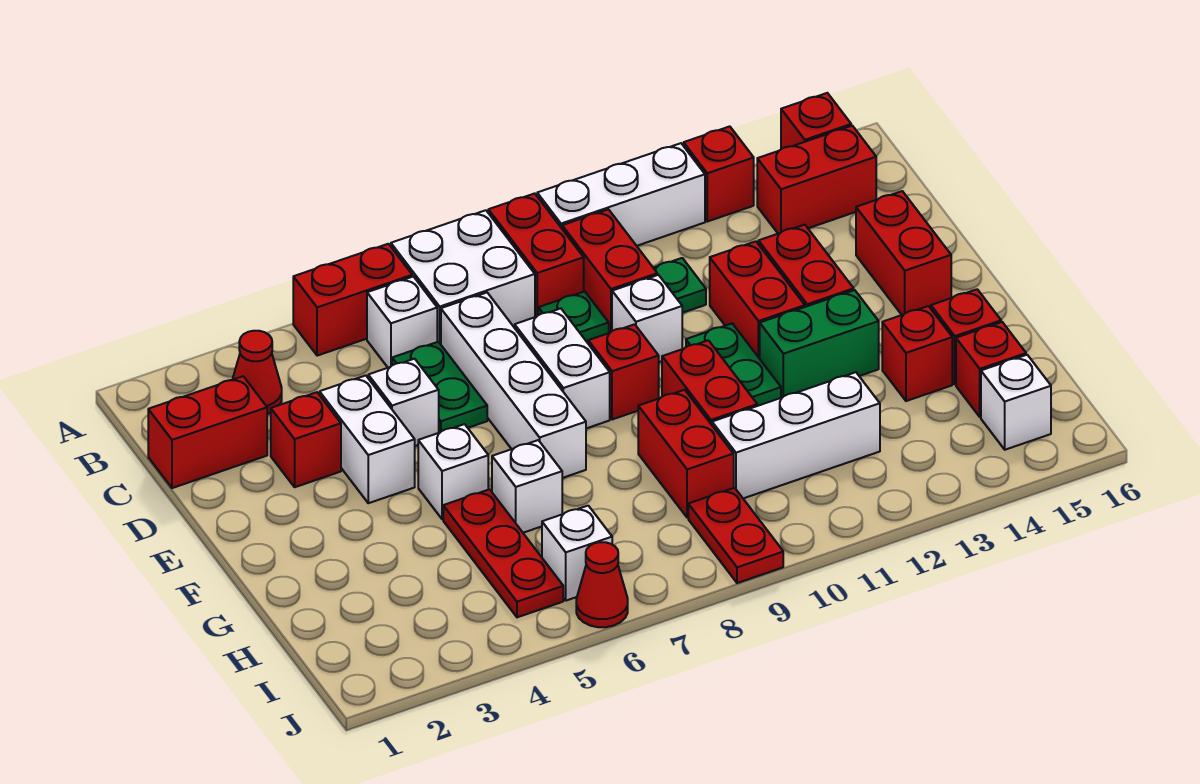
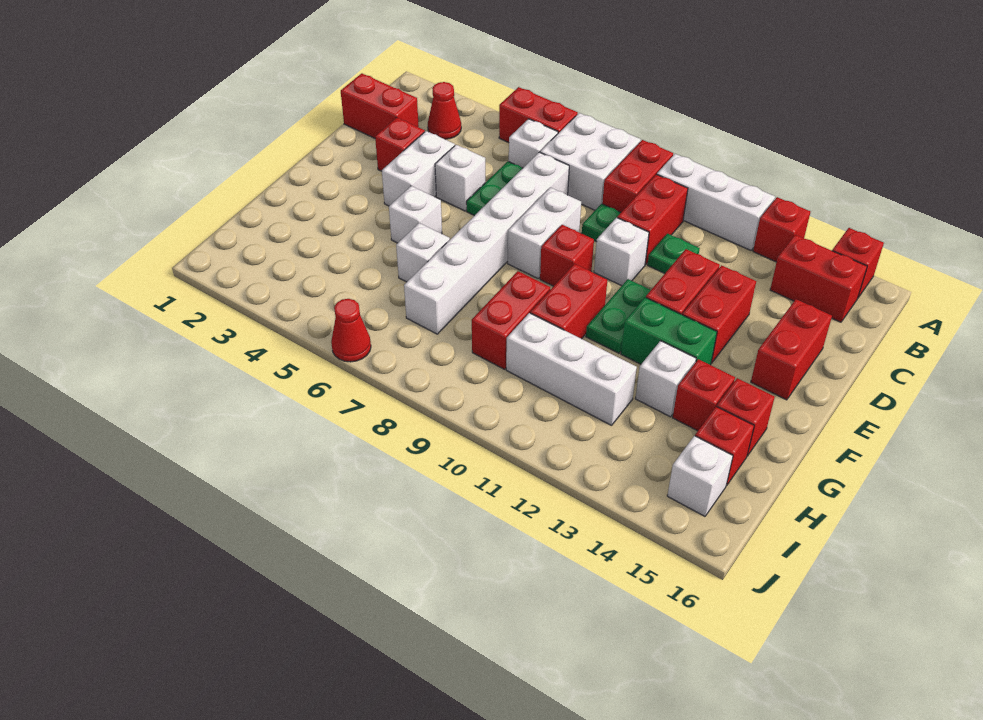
white brick C7:F7 level 1 -> white brick C7:H7 level 1
red plate G5:I5 level 1 -> none
white brick I6 level 1 -> white brick G13 level 1
red plate I9:J9 level 1 -> none

